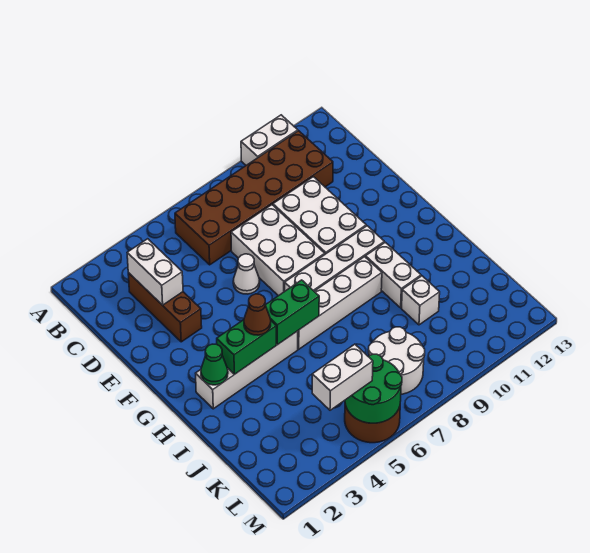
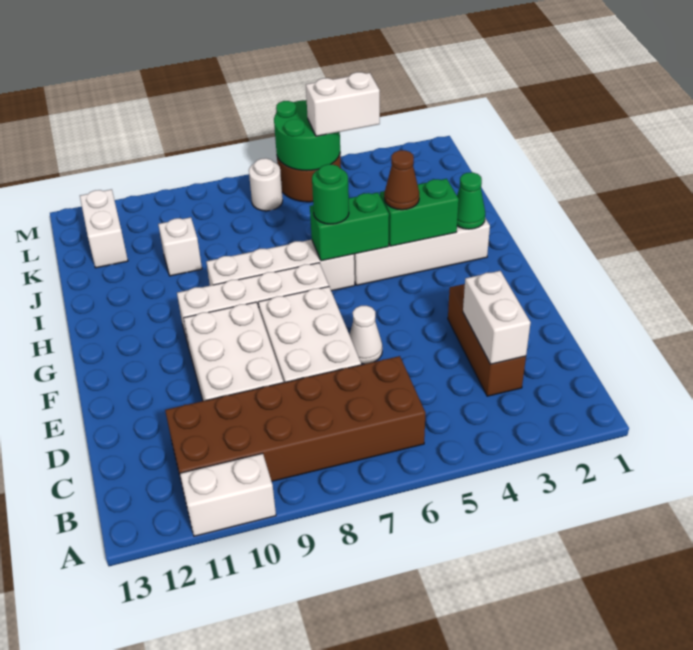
none -> green round brick H6 level 3
white brick H10:I10 level 1 -> white brick K12:L12 level 1
white round brick K7:L8 level 1 -> white round brick L7 level 1

